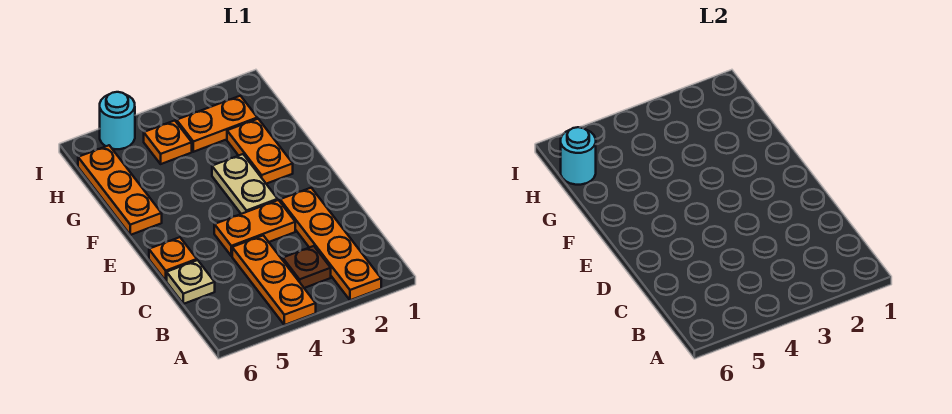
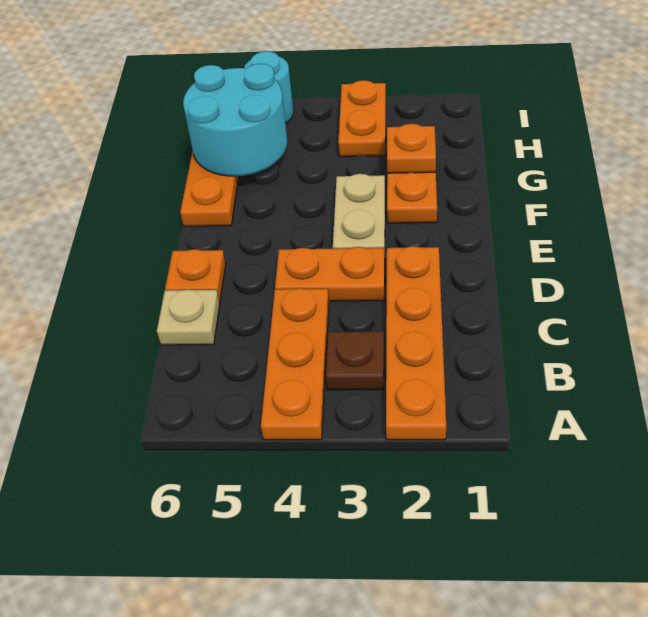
orange plate H2:H3 level 1 -> orange plate H3:I3 level 1
orange plate H4 level 1 -> orange plate G2 level 2
cyan round brick H6 level 2 -> cyan round brick G5:H6 level 2

